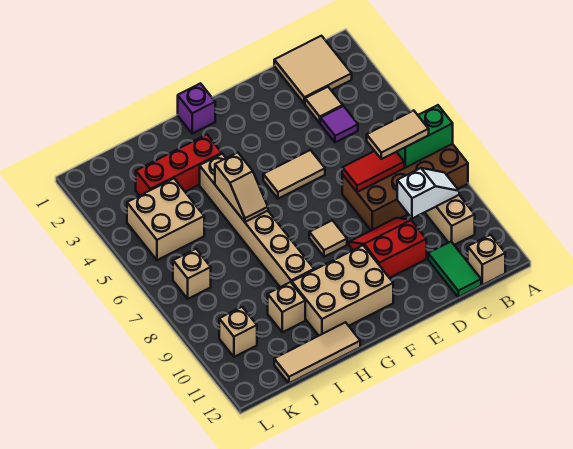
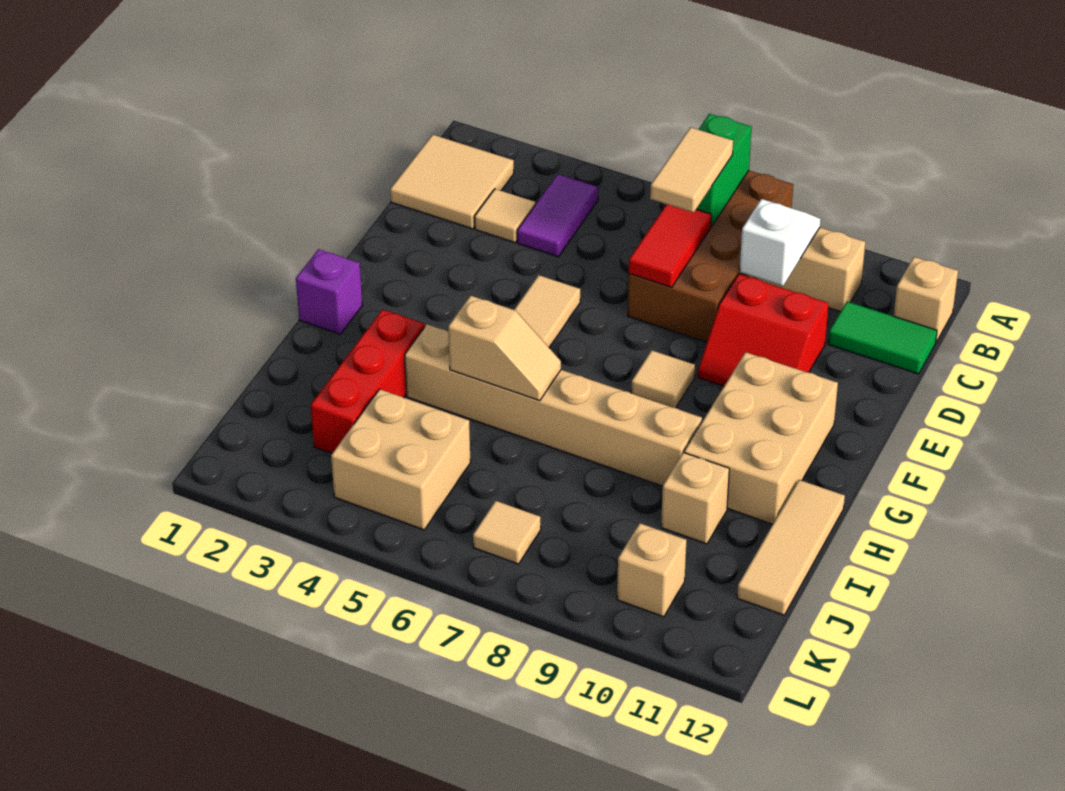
purple tile C4 level 1 -> purple tile B4:C4 level 1
red slope D9:E10 level 1 top 10 -> red slope D9:E10 level 1 top D
tan brick K7 level 1 -> tan tile K7 level 1

